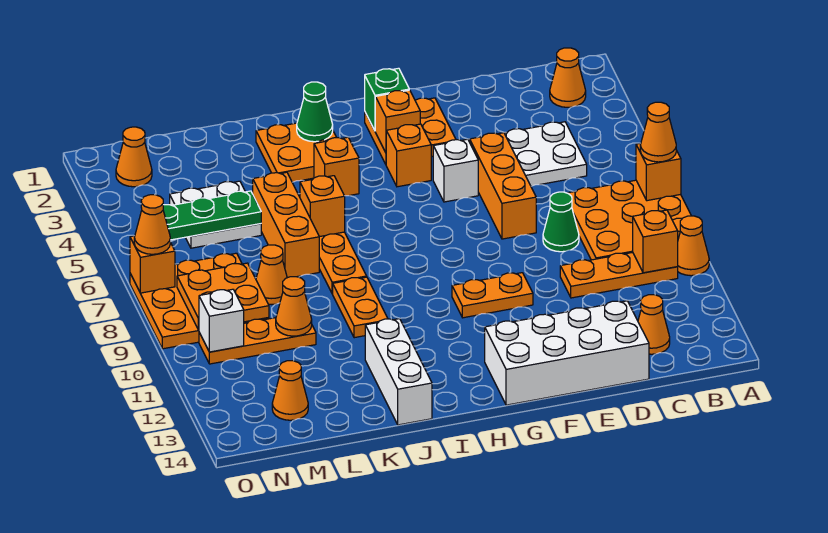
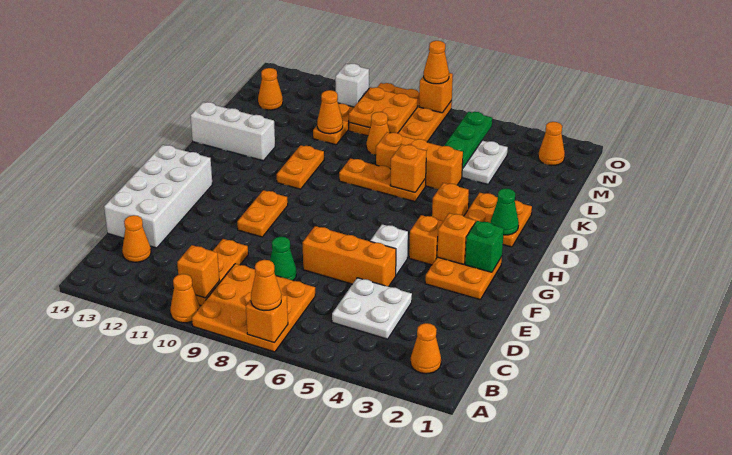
orange plate J9:J10 level 1 -> orange plate I10:J10 level 1

